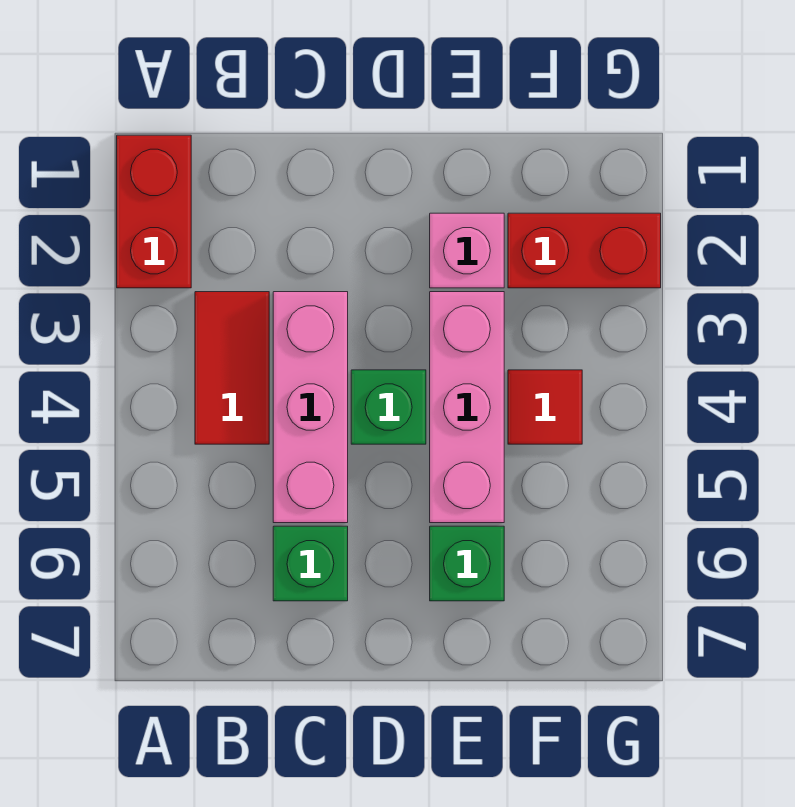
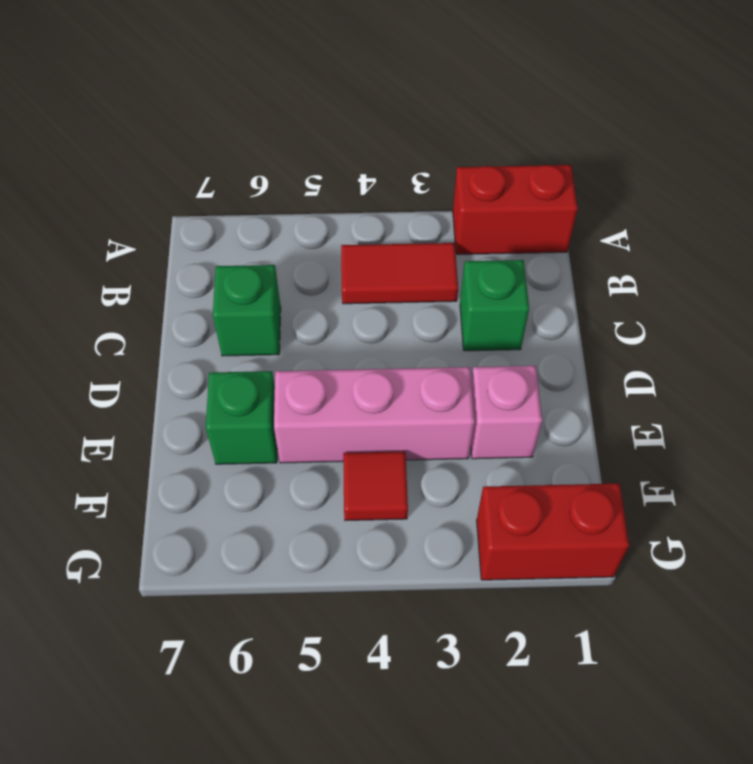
pink brick C3:C5 level 1 -> none
green brick D4 level 1 -> green brick C2 level 1
red brick F2:G2 level 1 -> red brick G1:G2 level 1

